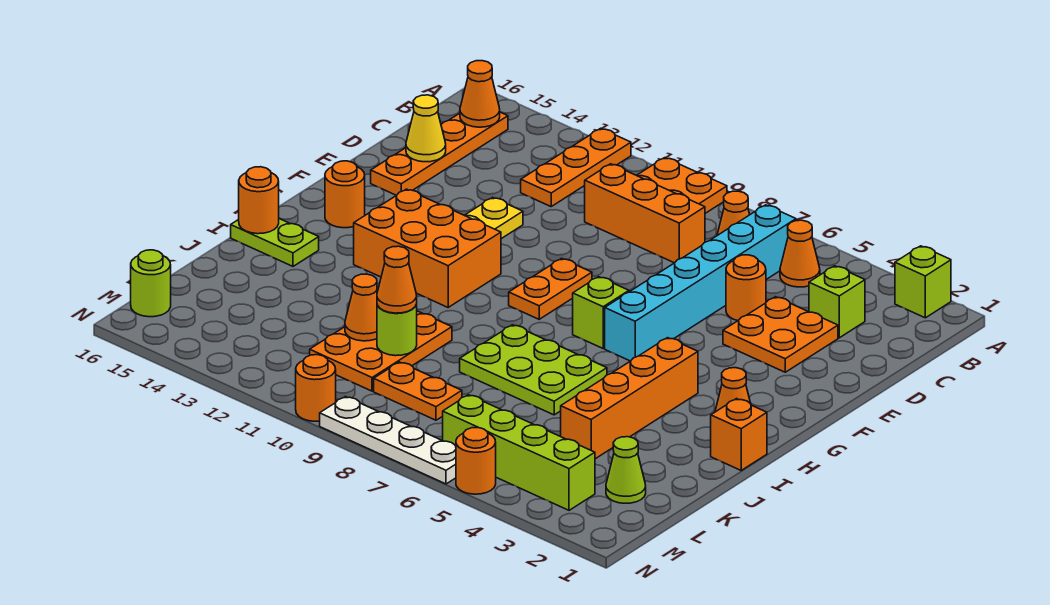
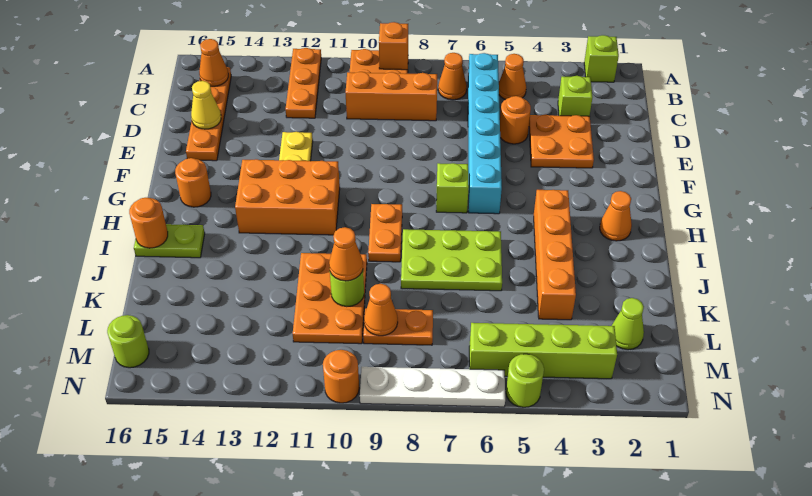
orange plate F9:G9 level 1 -> orange plate H9:I9 level 1
orange brick I1 level 1 -> orange brick A9 level 2
orange cone K11 level 2 -> orange cone L9 level 2
orange round brick N5 level 1 -> lime round brick N5 level 1

